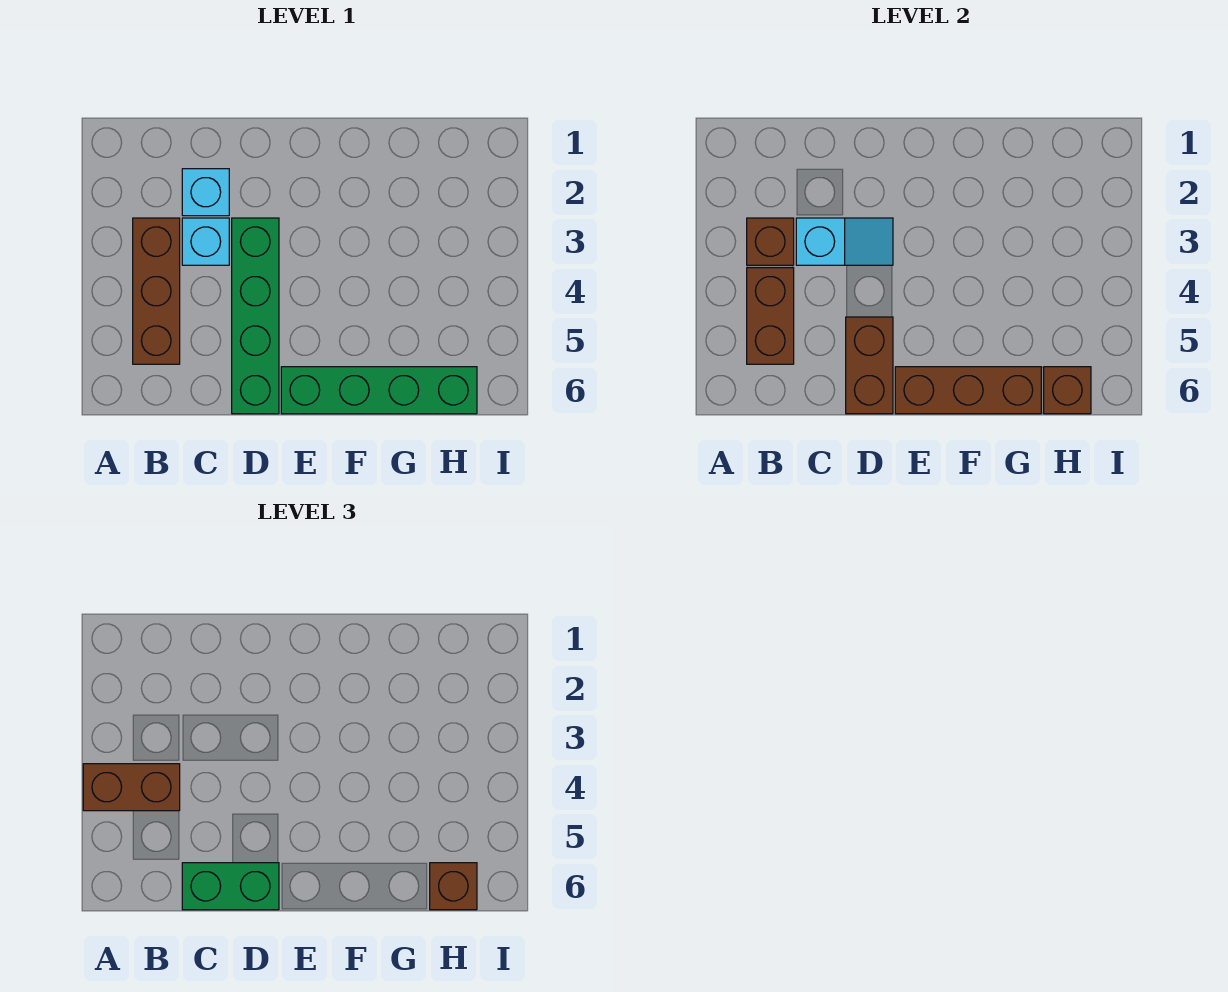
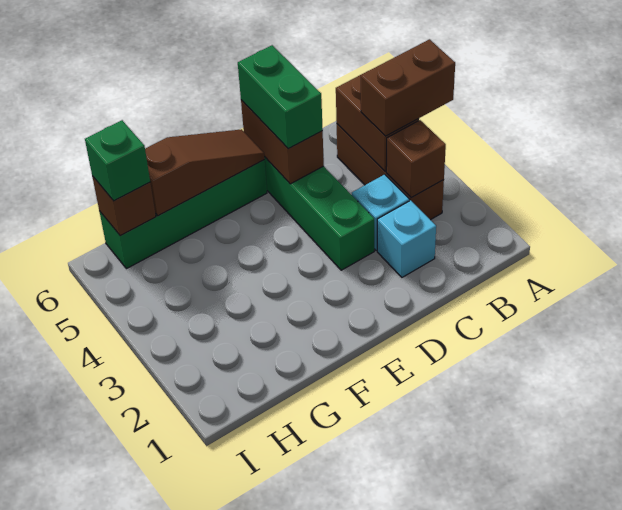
cyan slope C3:D3 level 2 top C -> none
green brick C6:D6 level 3 -> green brick D5:D6 level 3
brown brick E6:G6 level 2 -> brown slope E6:G6 level 2 top G
brown brick H6 level 3 -> green brick H6 level 3

